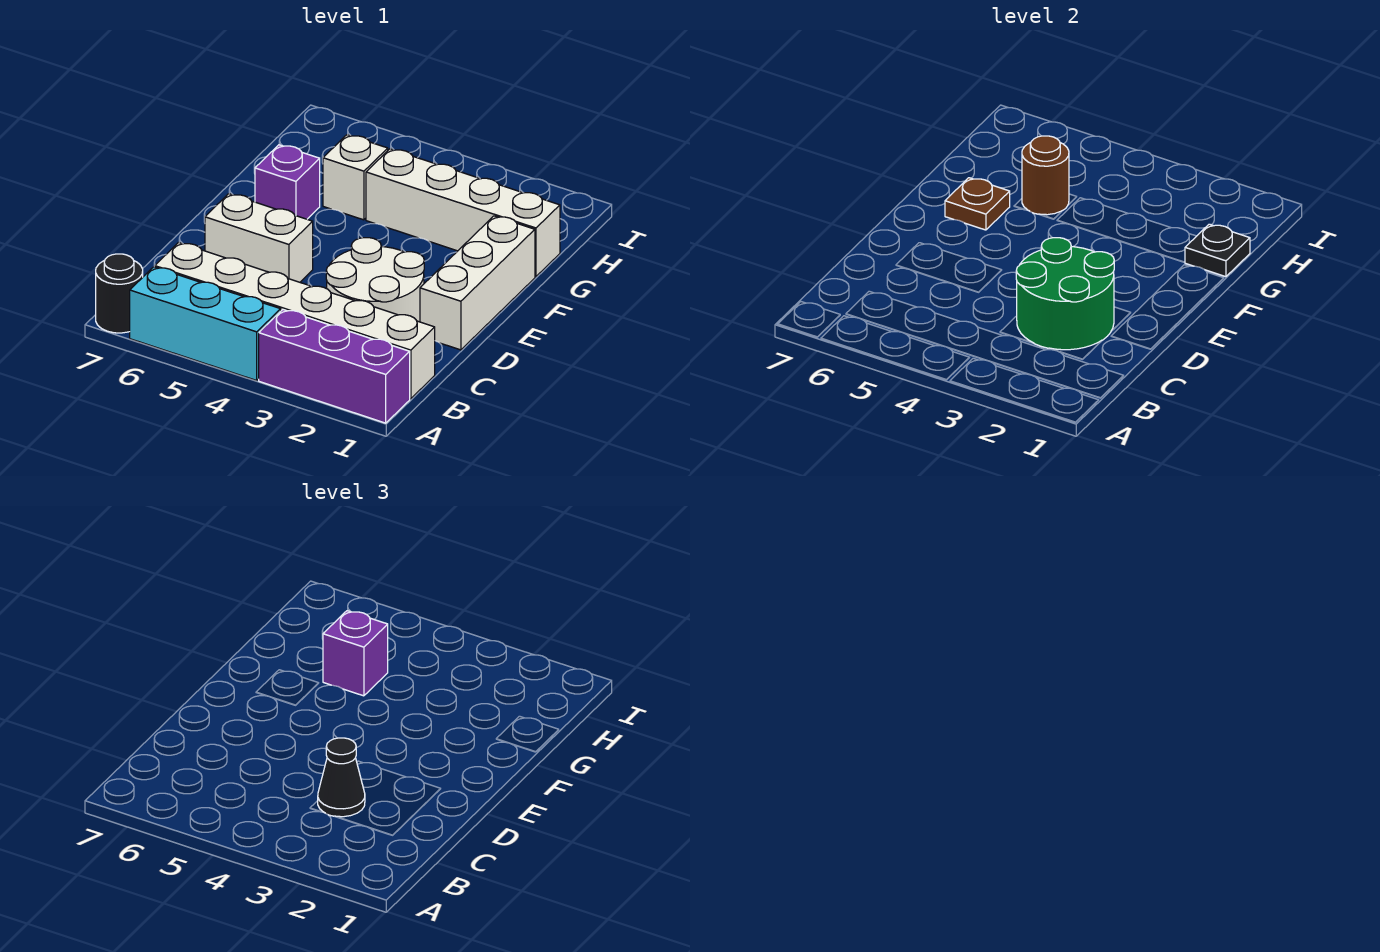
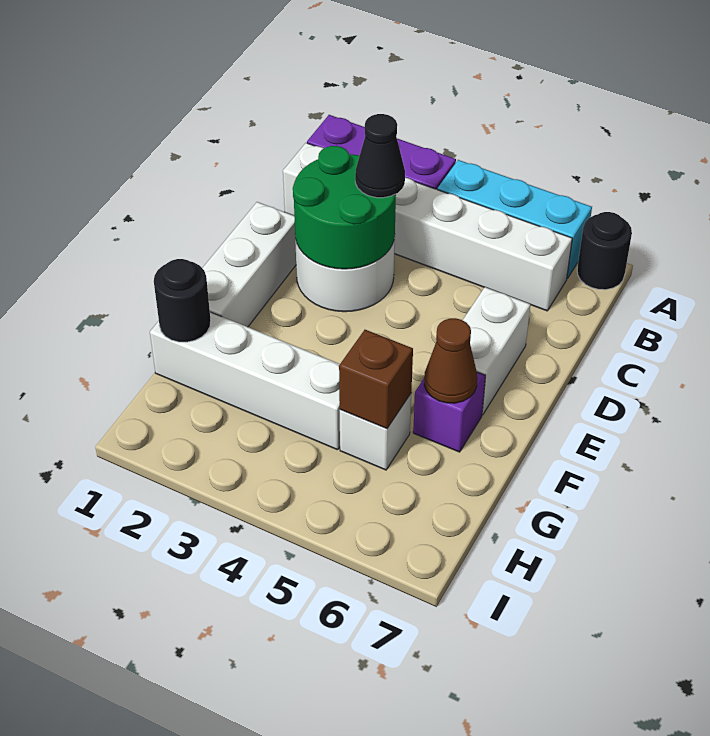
white brick D5:D6 level 1 -> white brick D6:E6 level 1
brown plate F6 level 2 -> brown cone F6 level 2
black plate G1 level 2 -> black round brick G1 level 2
brown round brick G5 level 2 -> brown brick G5 level 2
purple brick G5 level 3 -> none

